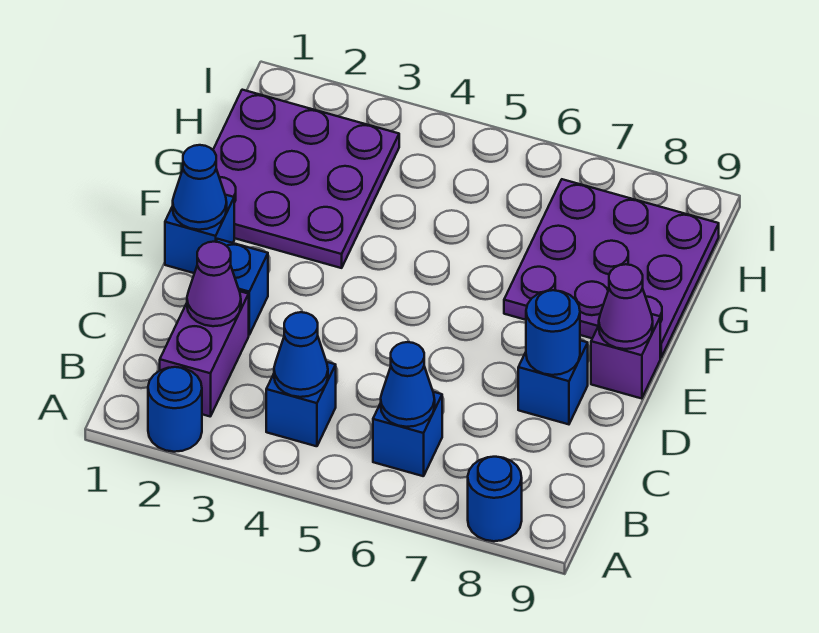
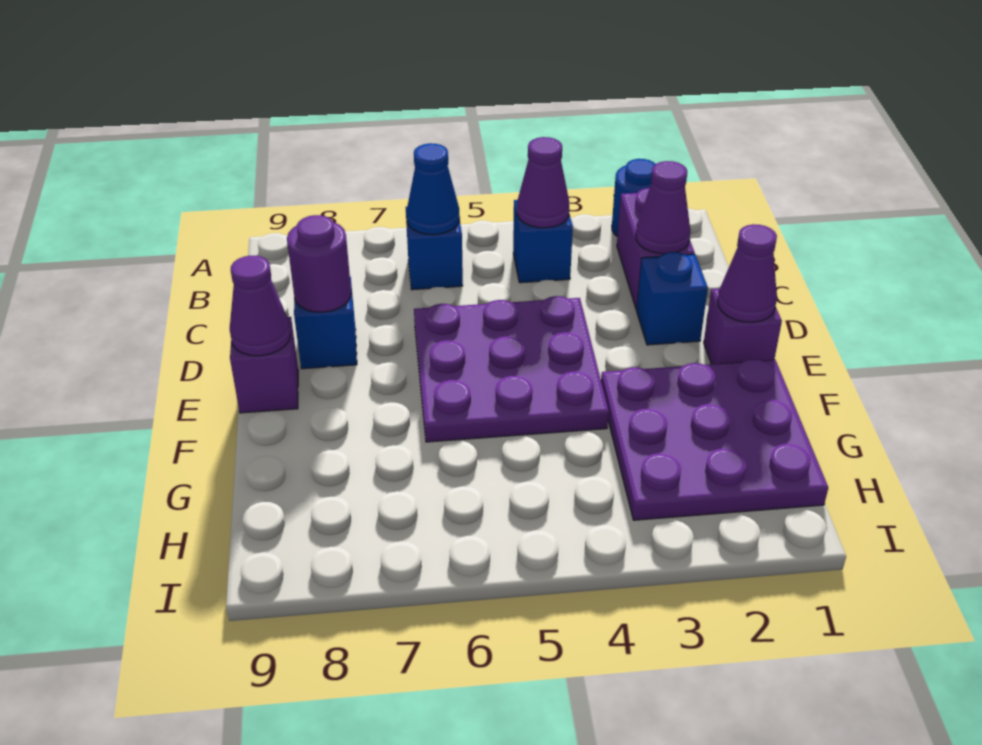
blue round brick A8 level 1 -> none
blue cone B4 level 2 -> purple cone B4 level 2
blue round brick D8 level 2 -> purple round brick D8 level 2
blue brick E1 level 1 -> purple brick E1 level 1
blue cone E1 level 2 -> purple cone E1 level 2
purple plate F7:H9 level 1 -> purple plate D4:F6 level 1

